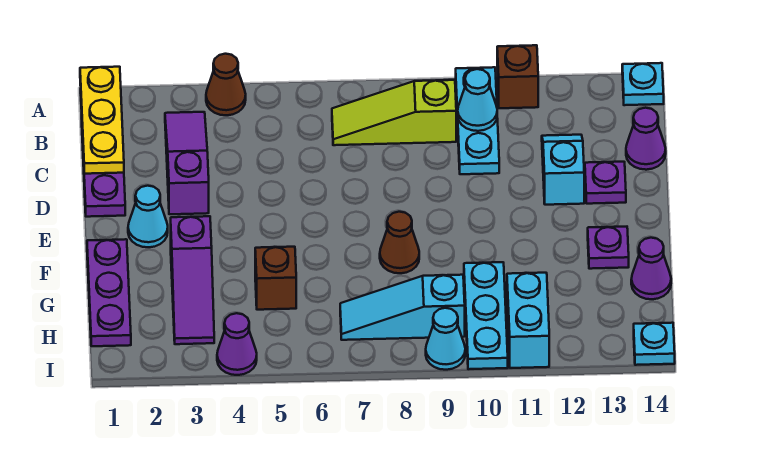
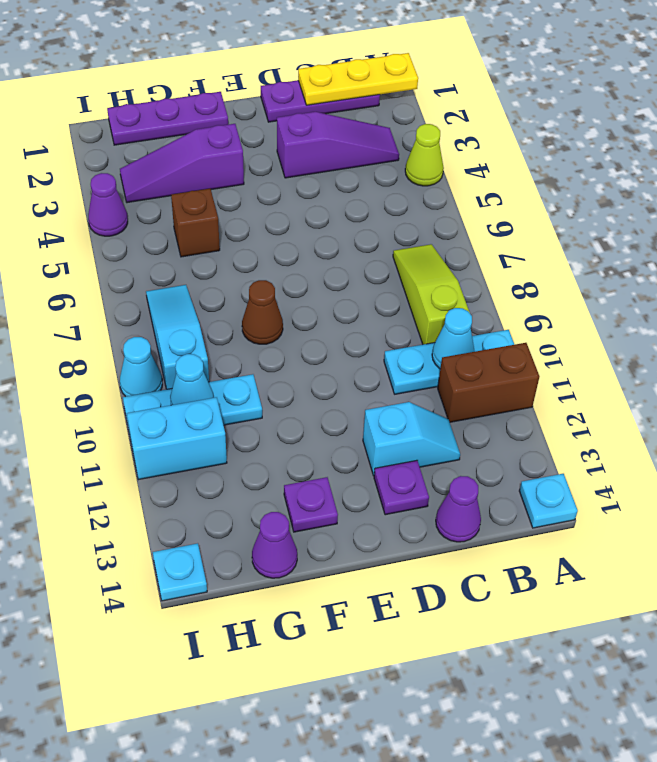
brown cone A4 level 1 -> lime cone A4 level 1
brown brick A11 level 1 -> brown brick A11:B11 level 1
cyan cone E2 level 1 -> cyan cone H10 level 2

